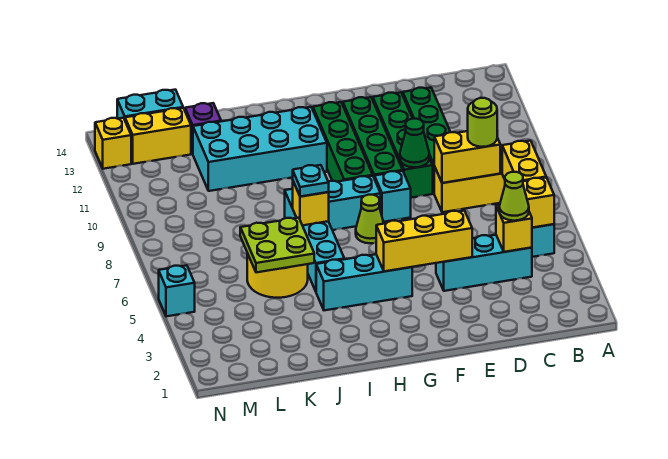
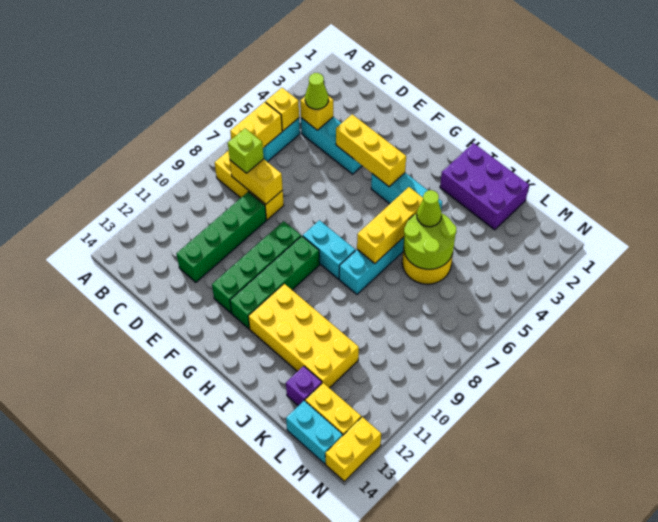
lime round brick C8 level 3 -> lime brick C8 level 3
green brick E9:E12 level 1 -> none
green cone E9 level 2 -> none
cyan brick F8 level 1 -> none
lime cone G7 level 1 -> lime cone J5 level 3
cyan brick H11:K12 level 1 -> yellow brick H11:K12 level 1
none -> purple brick I1:K2 level 1
yellow brick I7 level 2 -> yellow brick I5:I7 level 2
cyan plate I7 level 3 -> none
lime plate J5:K6 level 2 -> lime round brick J5:K6 level 2
cyan brick N5 level 1 -> none
yellow brick N13 level 1 -> yellow brick N13:N14 level 1

